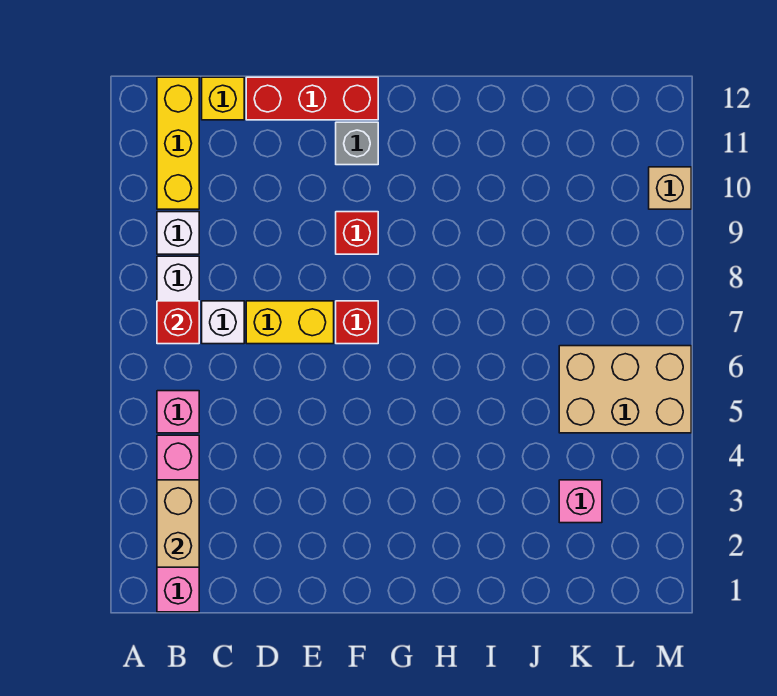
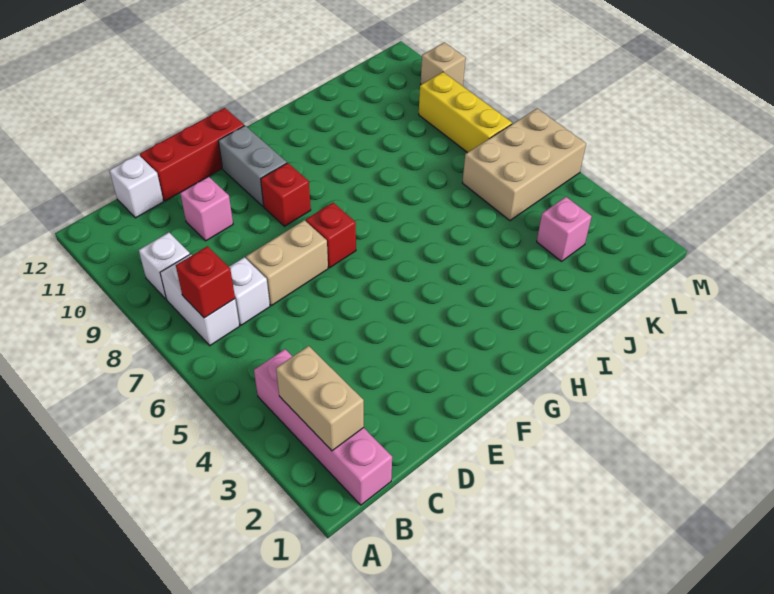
pink brick B5 level 1 -> pink brick D10 level 1
yellow brick B10:B12 level 1 -> yellow brick L7:L9 level 1
yellow brick C12 level 1 -> white brick C12 level 1
yellow brick D7:E7 level 1 -> tan brick D7:E7 level 1
grey brick F11 level 1 -> grey brick F10:F11 level 1

